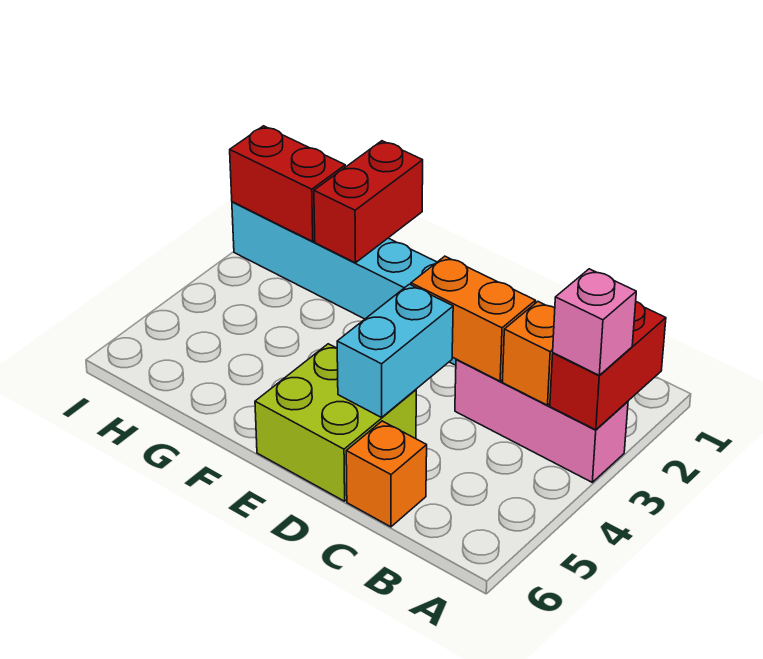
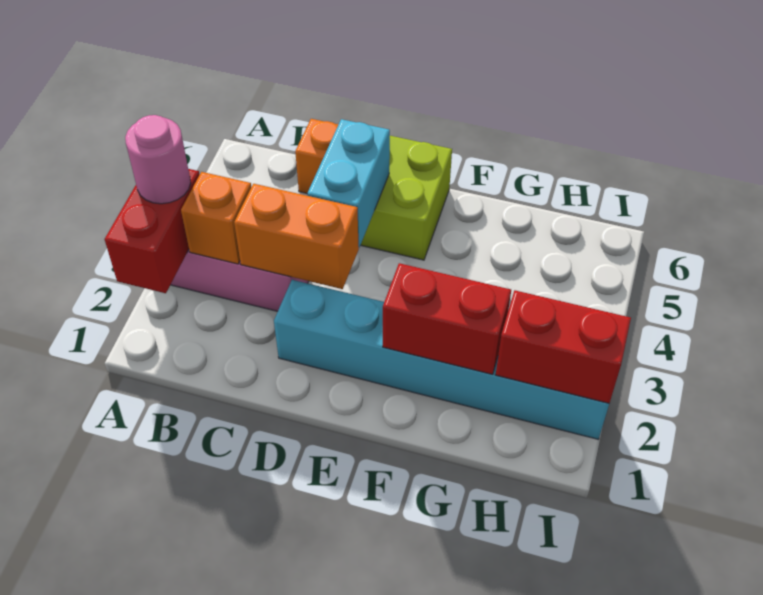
pink brick A3 level 3 -> pink round brick A3 level 3
red brick G1:G2 level 2 -> red brick F2:G2 level 2

